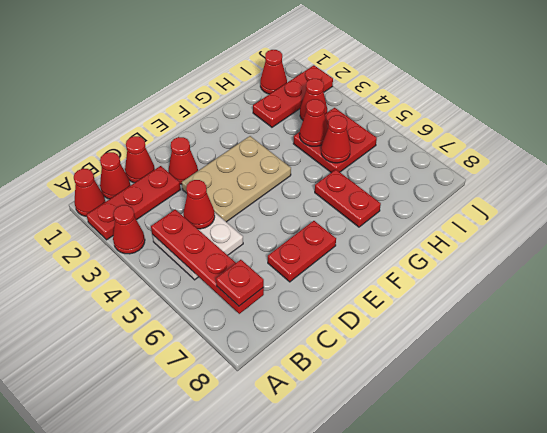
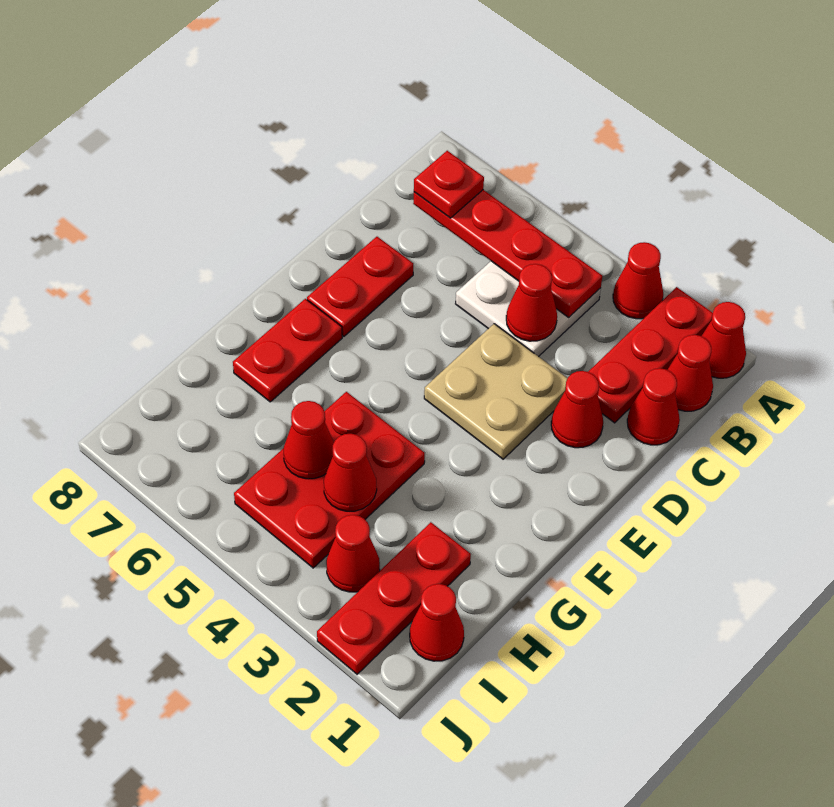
tan plate D3:F4 level 1 -> tan plate D3:E4 level 1
red plate G6:G7 level 1 -> red plate F7:G7 level 1
red plate H4:I5 level 1 -> red plate G4:I5 level 1

